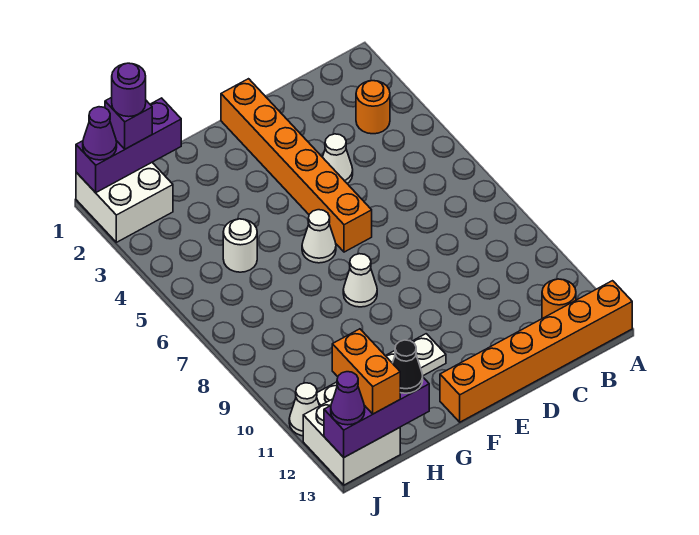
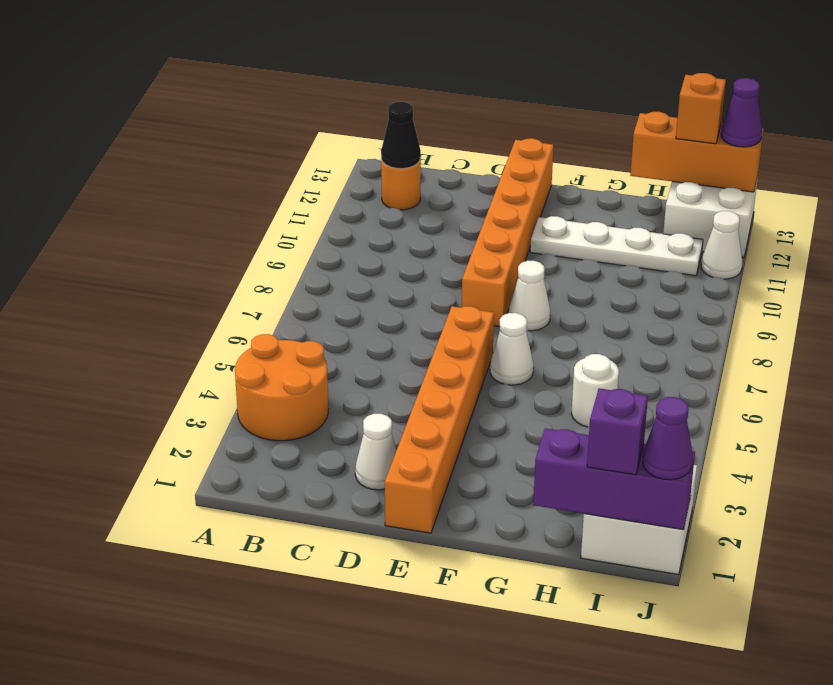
orange brick A13:F13 level 1 -> orange brick E8:E13 level 1
orange round brick B3 level 1 -> orange round brick A3:B4 level 1
white cone D4 level 1 -> white cone D2 level 1
purple brick H13:J13 level 2 -> orange brick H13:J13 level 2
black cone H13 level 3 -> black cone B12 level 2
purple round brick I1 level 4 -> none
orange brick I12:I13 level 3 -> orange brick I13 level 3

